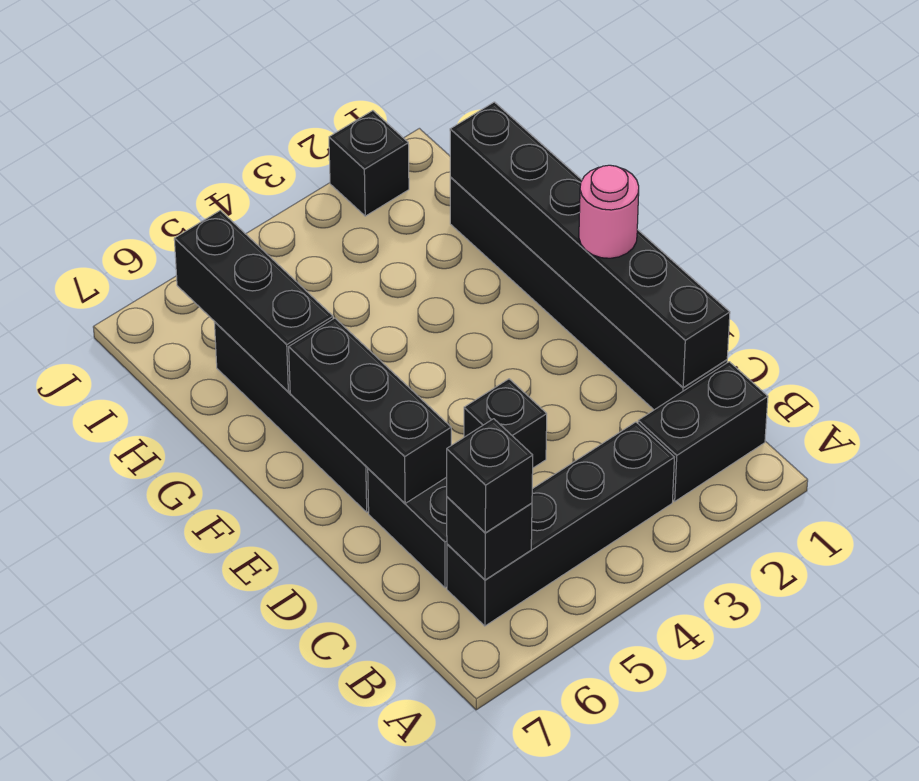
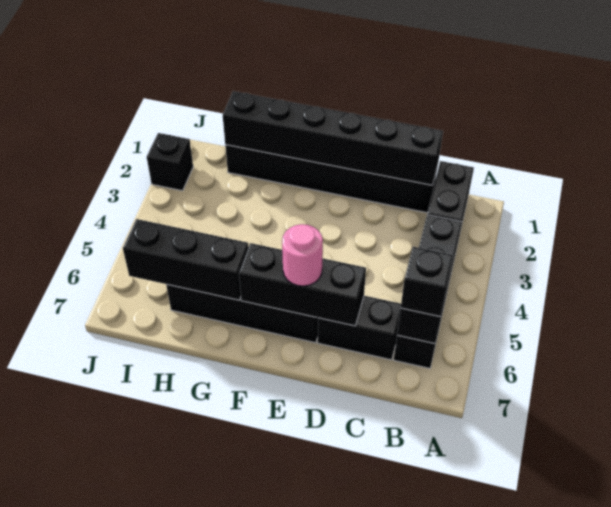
black brick D4 level 1 -> none
pink round brick E1 level 3 -> pink round brick E6 level 3

